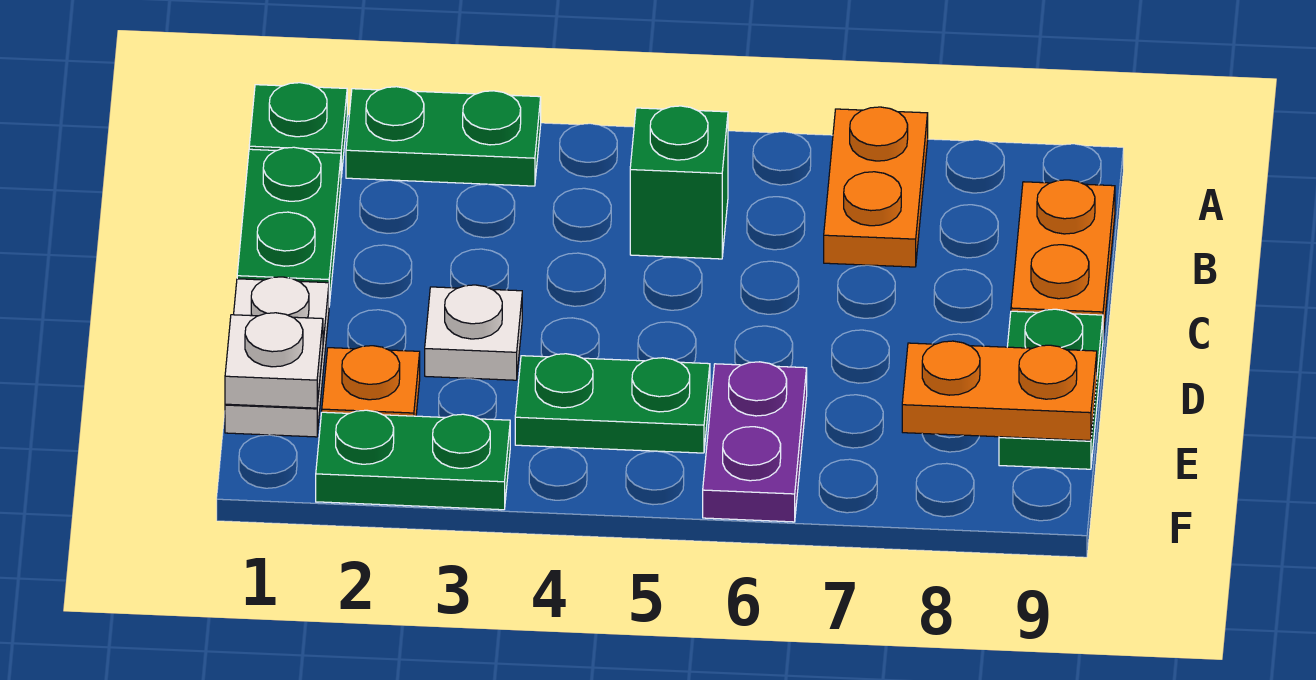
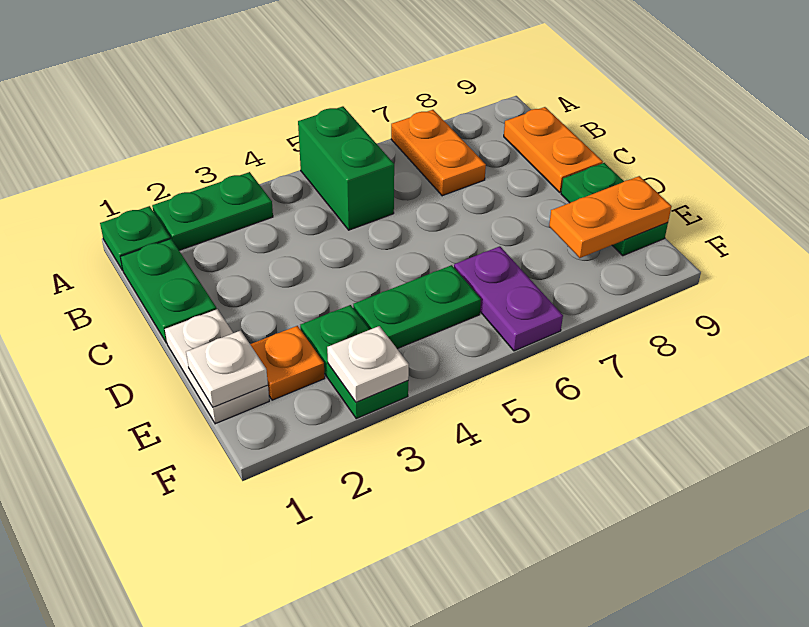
green brick B5 level 1 -> green brick A5:B5 level 1
white plate D3 level 1 -> white plate F3 level 2
green plate F2:F3 level 1 -> green plate E3:F3 level 1

